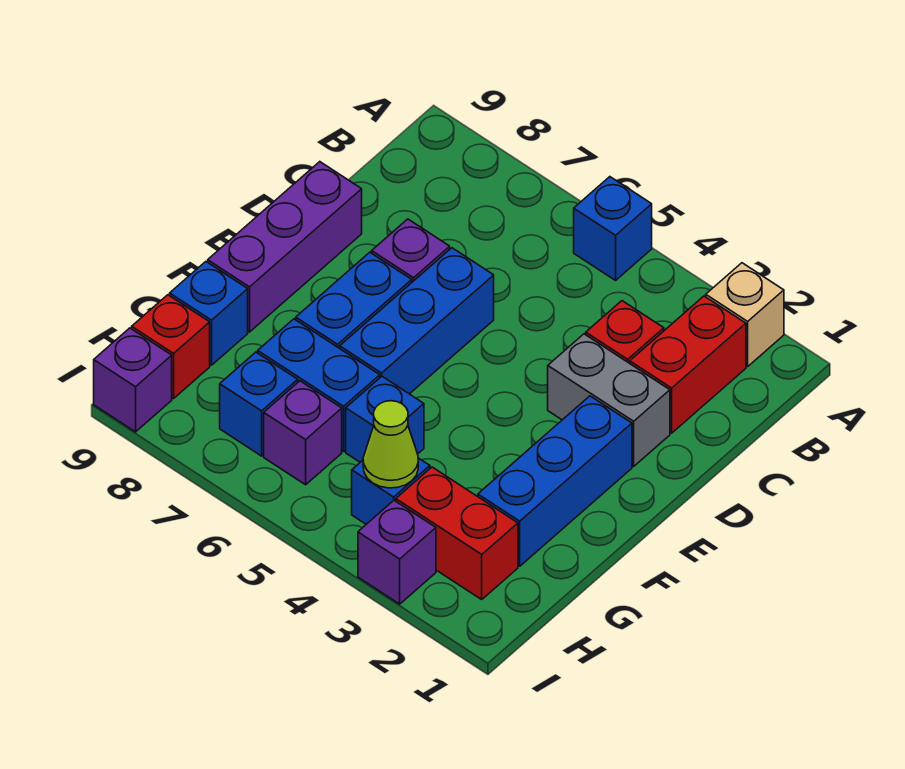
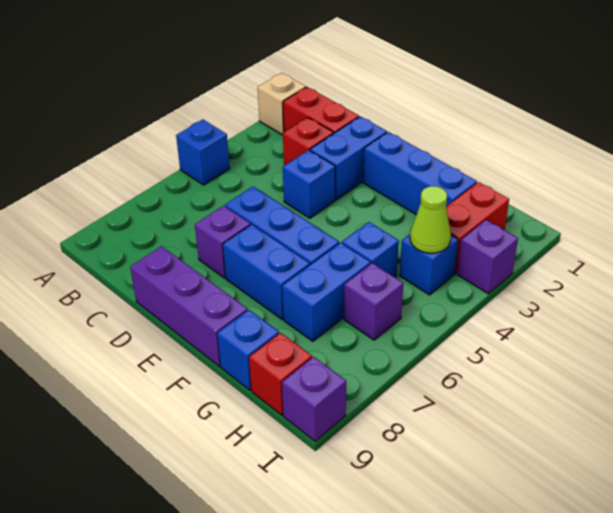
grey brick D2:D3 level 1 -> blue brick D2:D3 level 1
blue brick H7 level 1 -> blue brick D4 level 1

